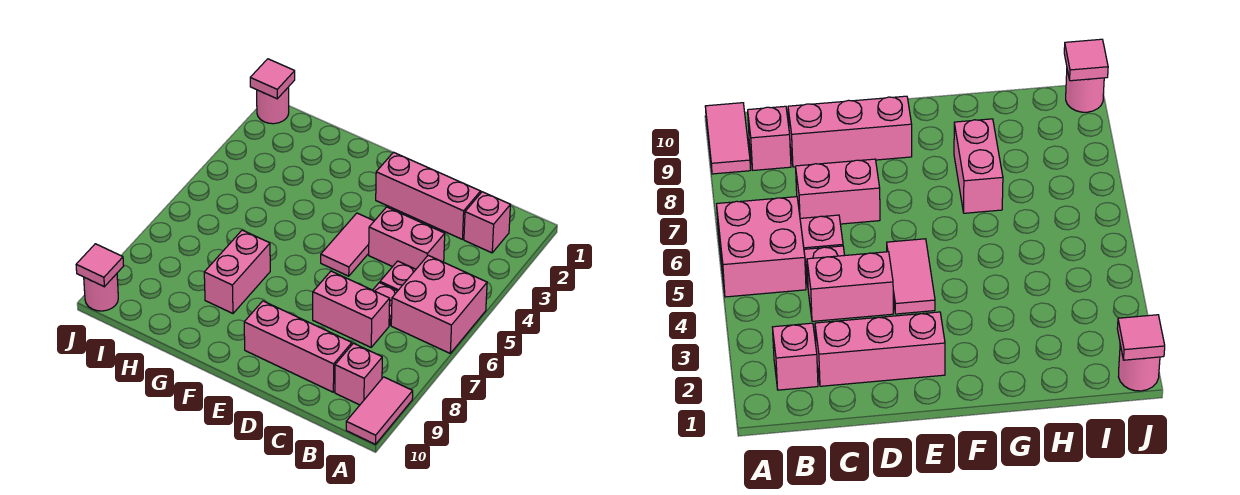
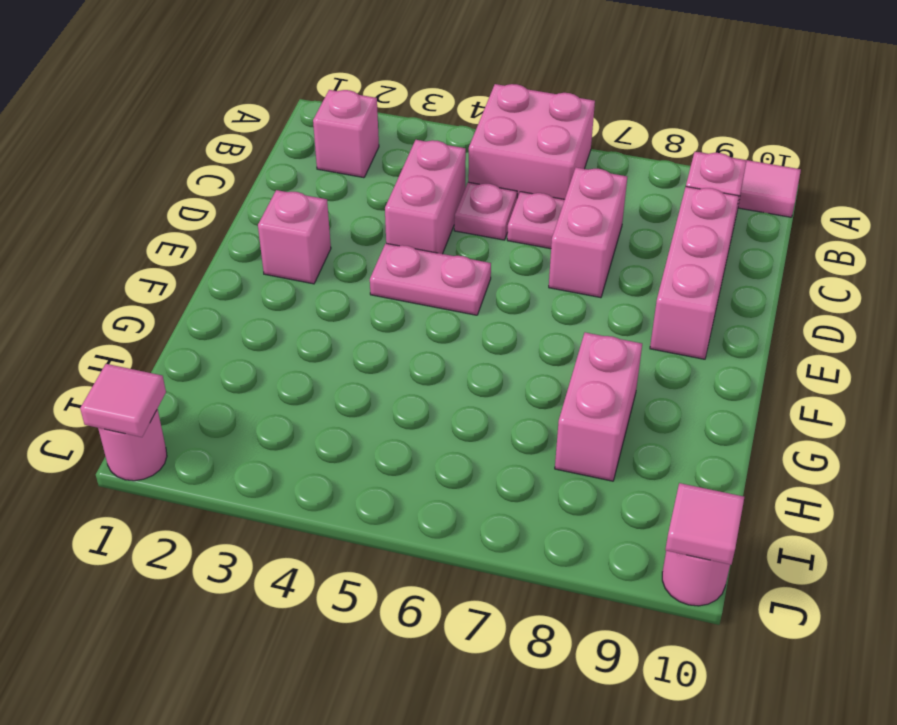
pink brick C2:E2 level 1 -> pink brick E2 level 1
pink tile E4:E5 level 1 -> pink plate E4:E5 level 1
pink brick G7:G8 level 1 -> pink brick G8:H8 level 1

